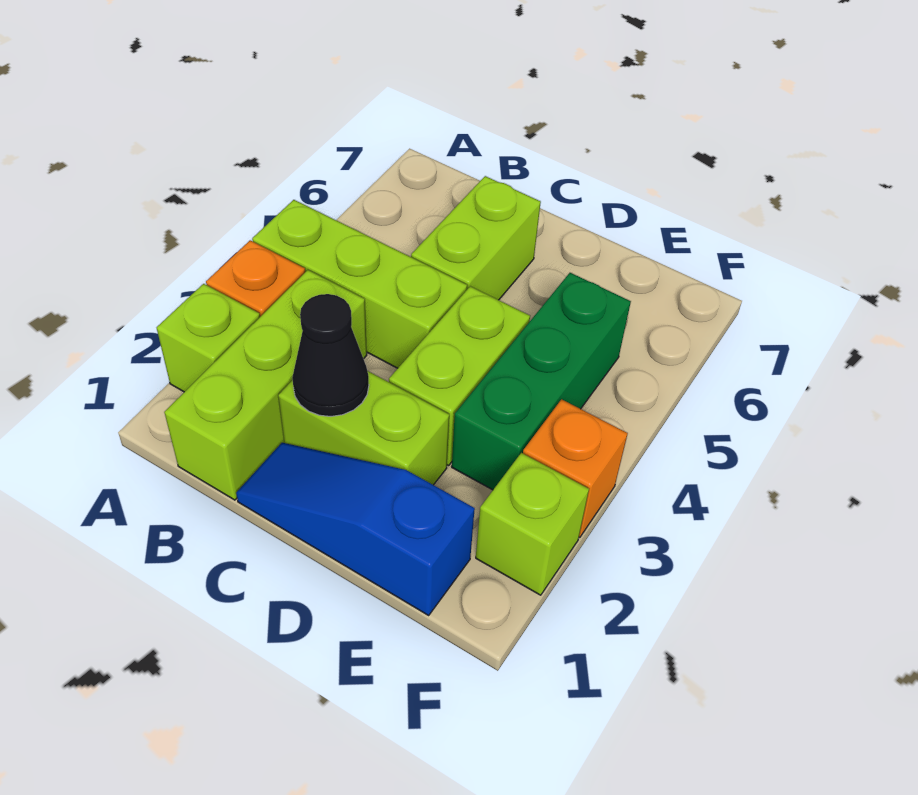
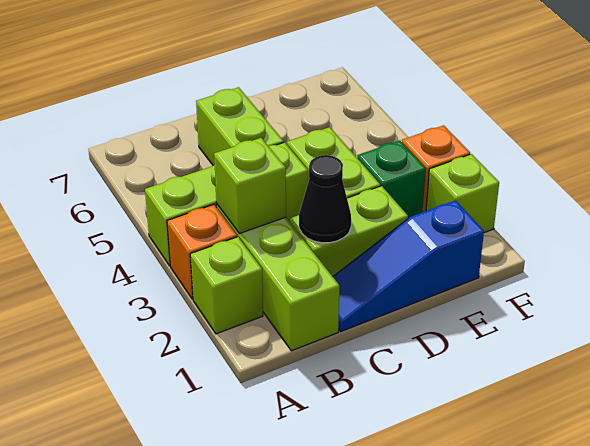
none -> lime brick B3 level 2
green brick E3:E5 level 1 -> green brick E3 level 1

